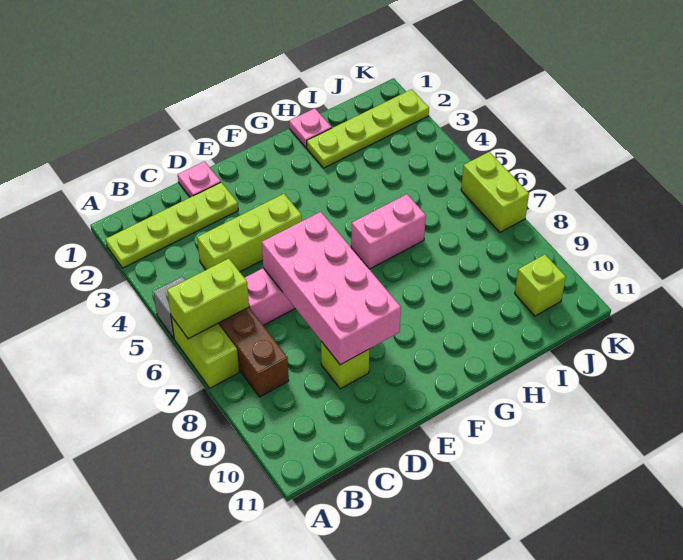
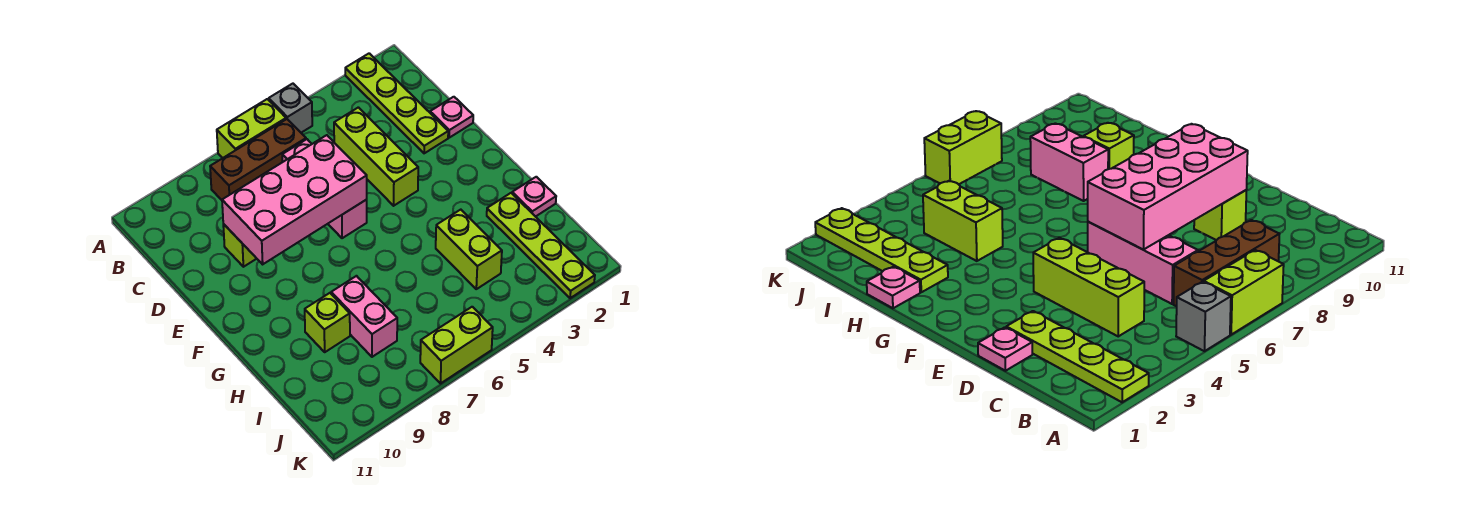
lime brick A6:B6 level 2 -> lime brick H4:I4 level 1
pink brick G6:H6 level 1 -> pink brick H8:I8 level 1
lime brick J10 level 1 -> lime brick H9 level 1

